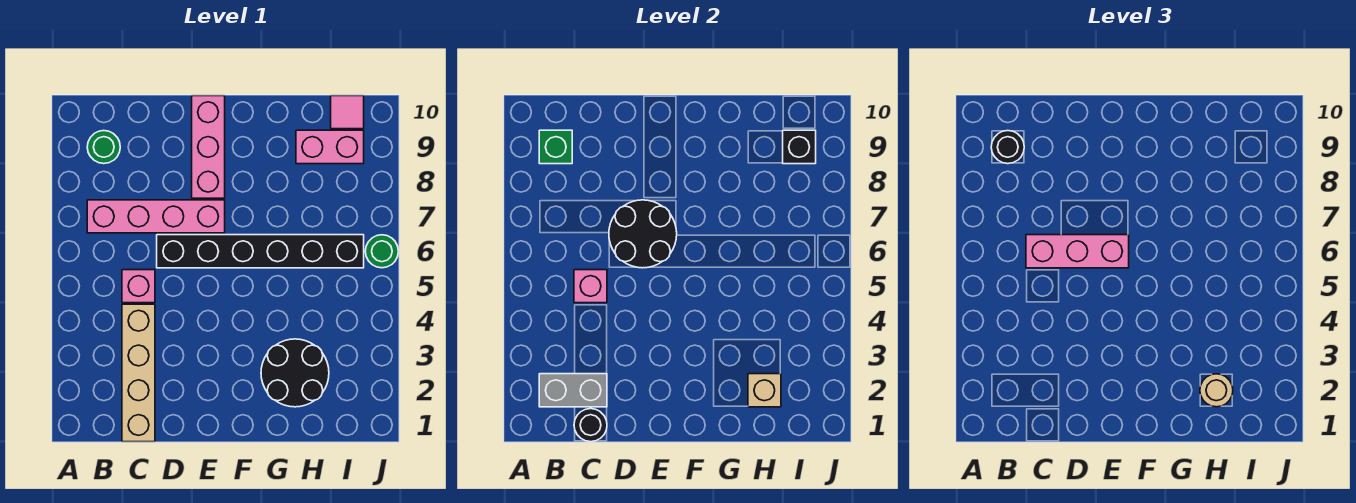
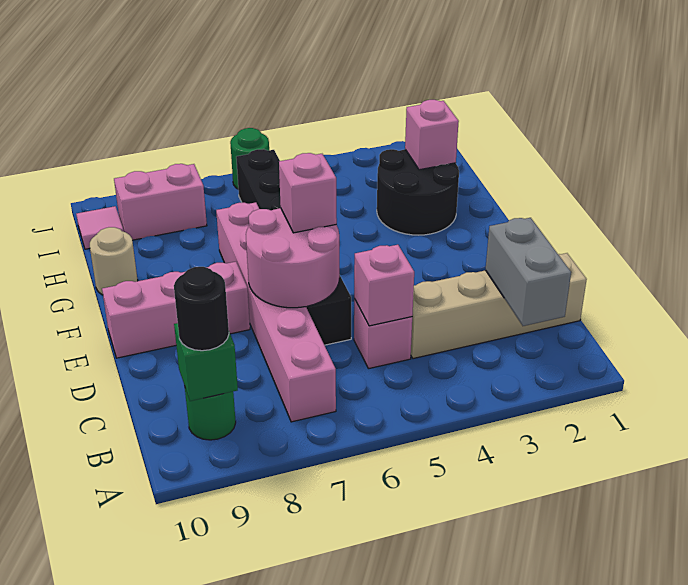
pink brick B7:E7 level 1 -> pink brick B7:G7 level 1
black round brick C1 level 2 -> none
pink brick C6:E6 level 3 -> pink brick E6 level 3
black round brick D6:E7 level 2 -> pink round brick D6:E7 level 2
tan brick H2 level 2 -> pink brick H2 level 2
tan round brick H2 level 3 -> tan round brick G10 level 1
pink brick H9:I9 level 1 -> pink brick I8:I9 level 1
black brick I9 level 2 -> none

